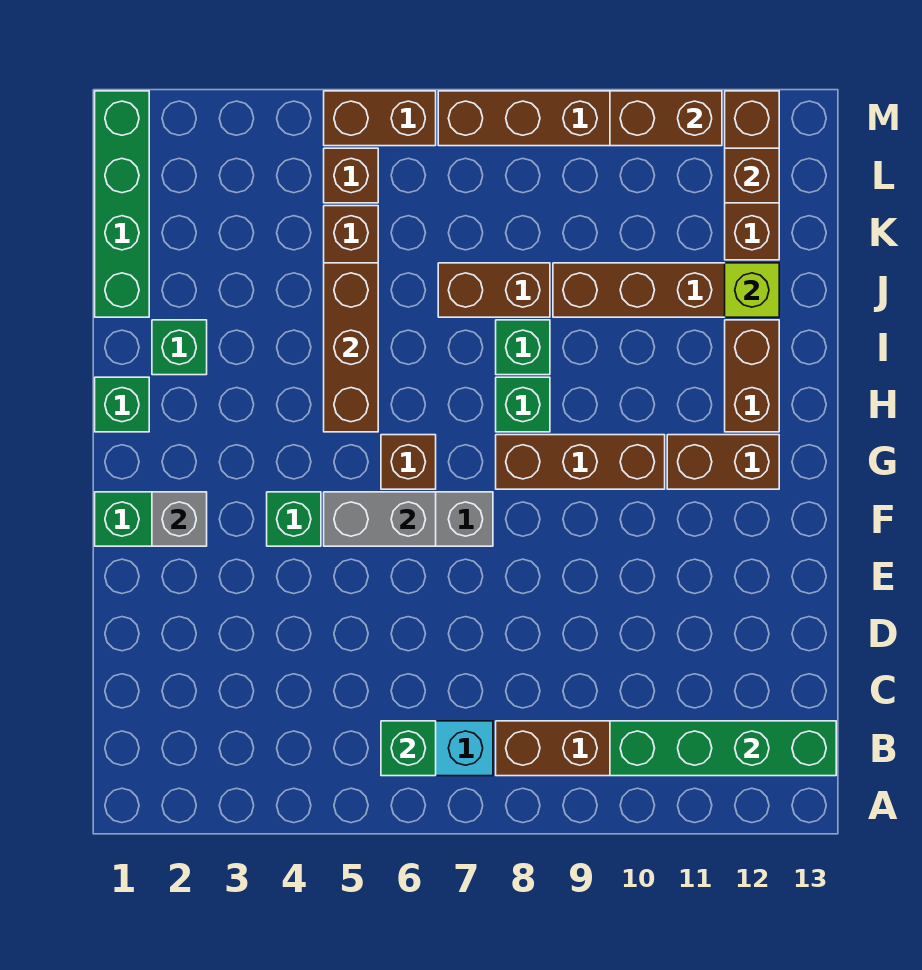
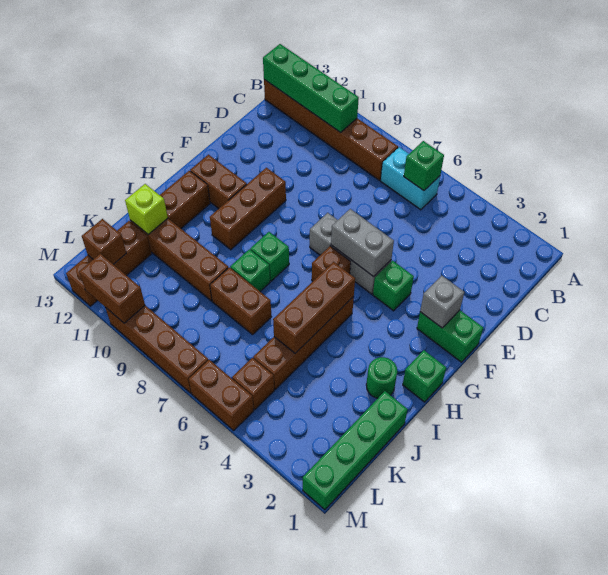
brown brick G8:G10 level 1 -> brown brick F10:H10 level 1
green brick I2 level 1 -> green round brick I2 level 1

